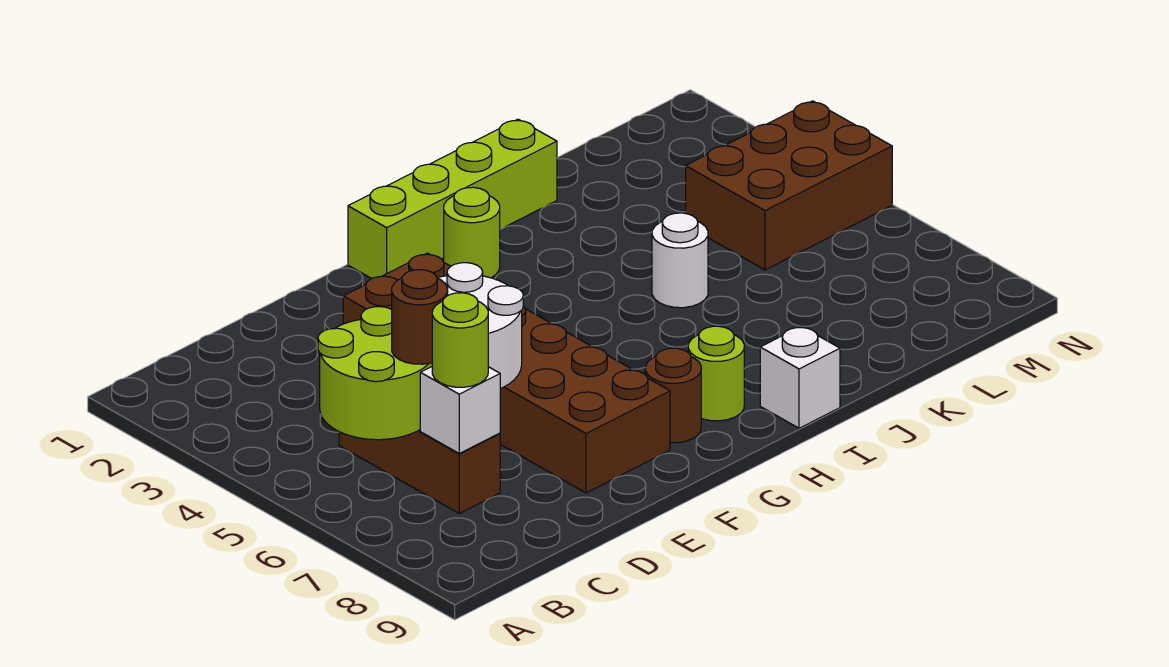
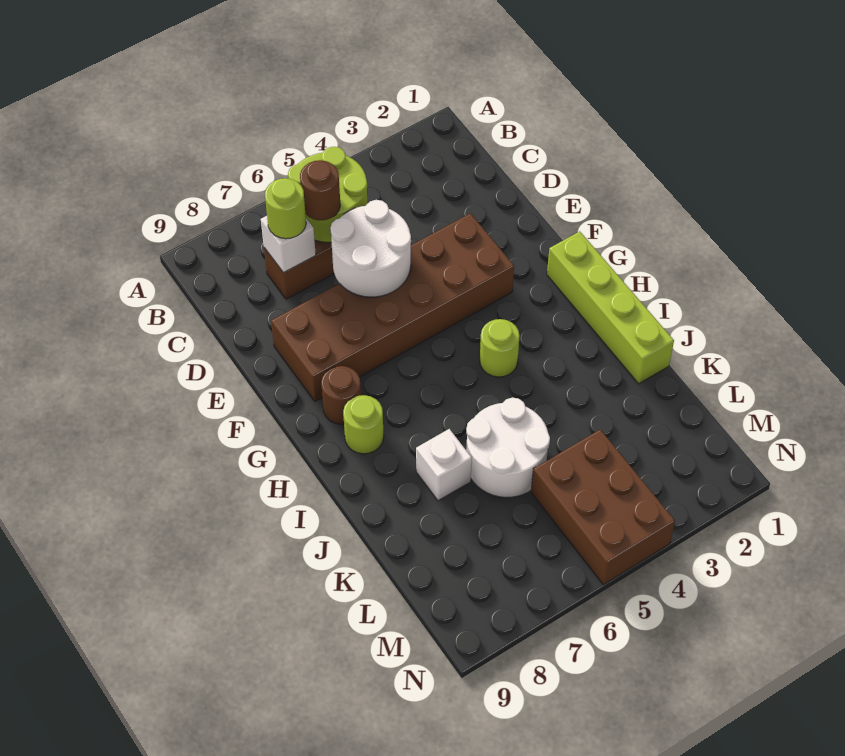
lime round brick H2 level 1 -> lime round brick H4 level 1
white brick I9 level 1 -> white brick J7 level 1
white round brick J5 level 1 -> white round brick J5:K6 level 1

